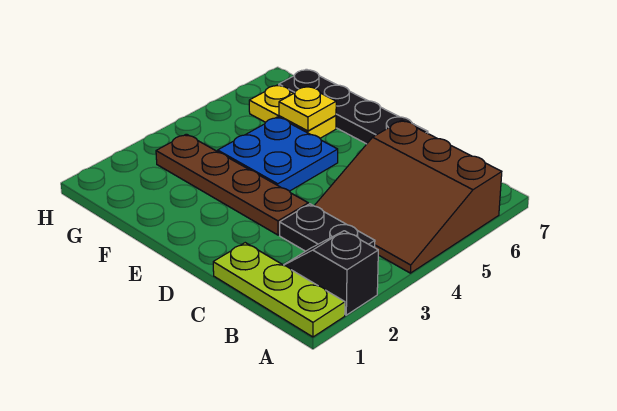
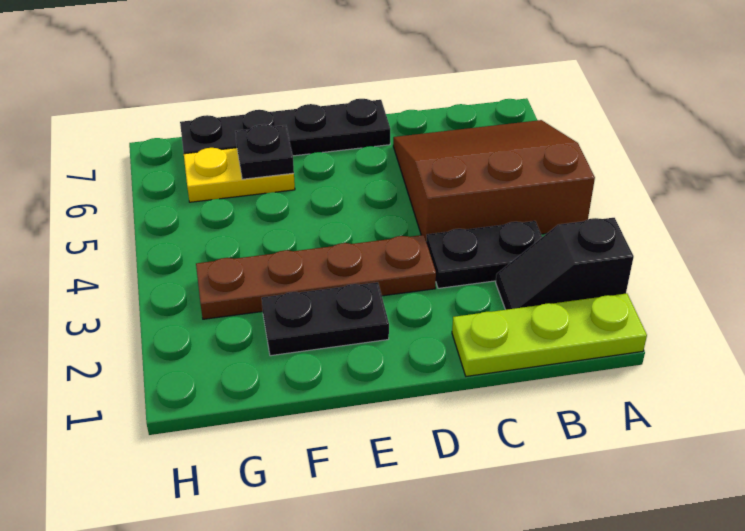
brown slope A4:C6 level 1 top 6 -> brown slope A4:C6 level 1 top 4
none -> black plate E2:F2 level 1
blue plate E4:F5 level 1 -> none
yellow plate F6 level 2 -> black plate F6 level 2

